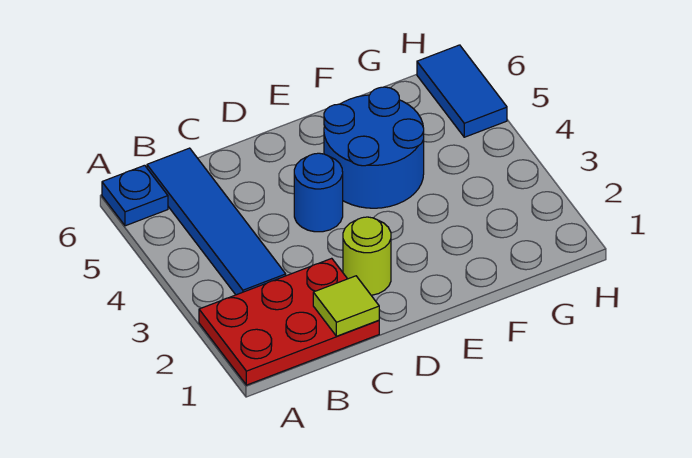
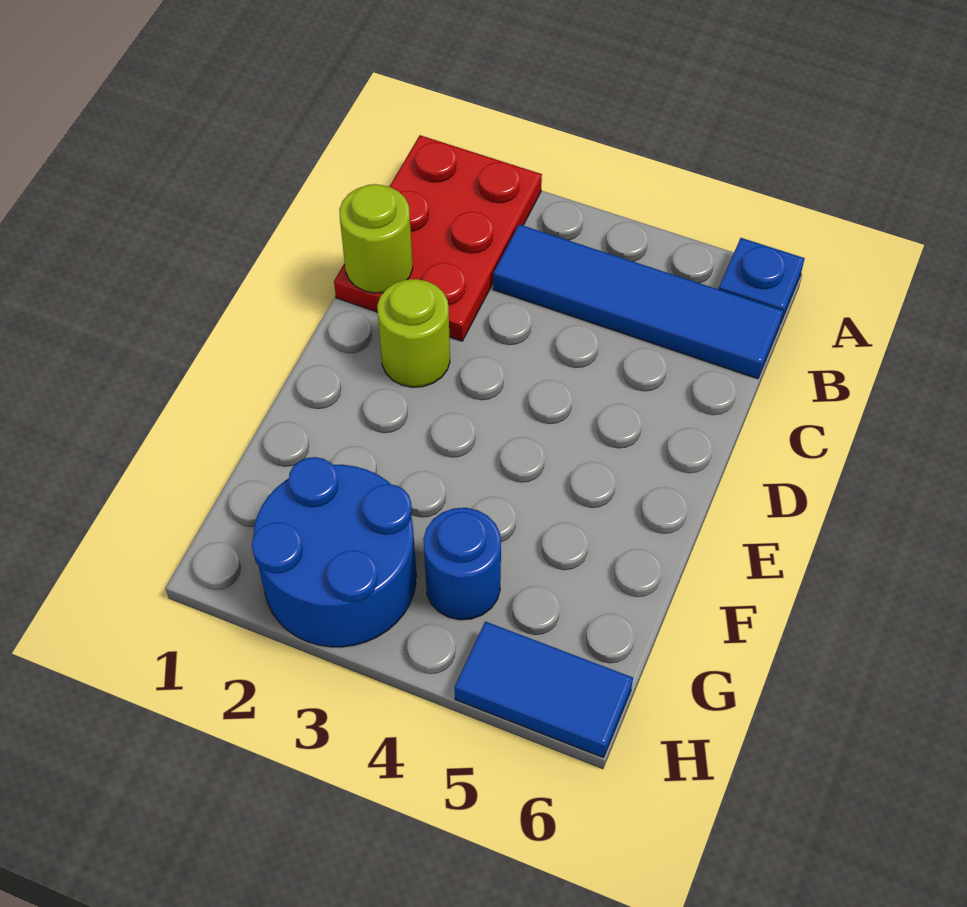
lime tile C1 level 2 -> lime round brick C1 level 2
blue round brick D4 level 1 -> blue round brick G4 level 1
blue round brick E4:F5 level 1 -> blue round brick G2:H3 level 1

